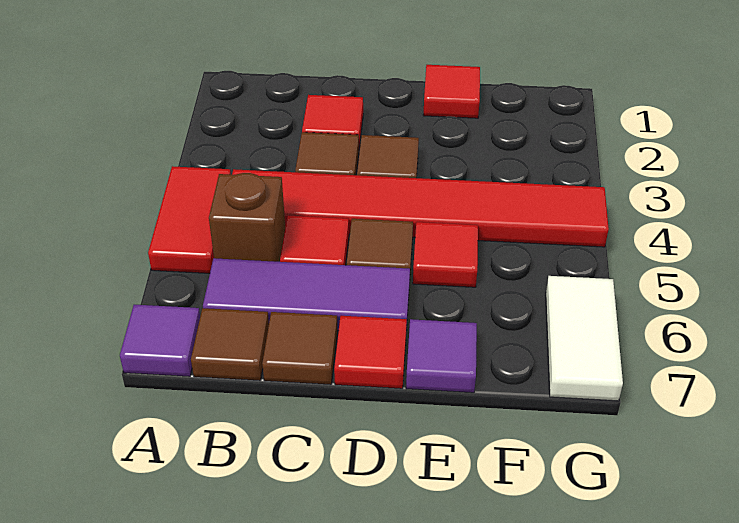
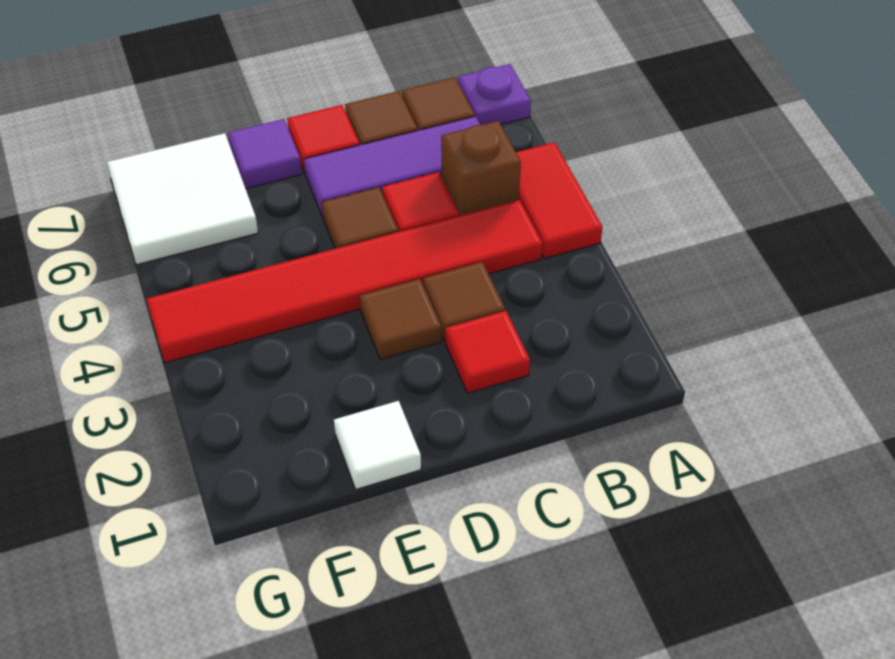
purple tile A7 level 1 -> purple plate A7 level 1
red tile E1 level 1 -> white tile E1 level 1
red tile E5 level 1 -> none
white tile G6:G7 level 1 -> white tile F6:G7 level 1

